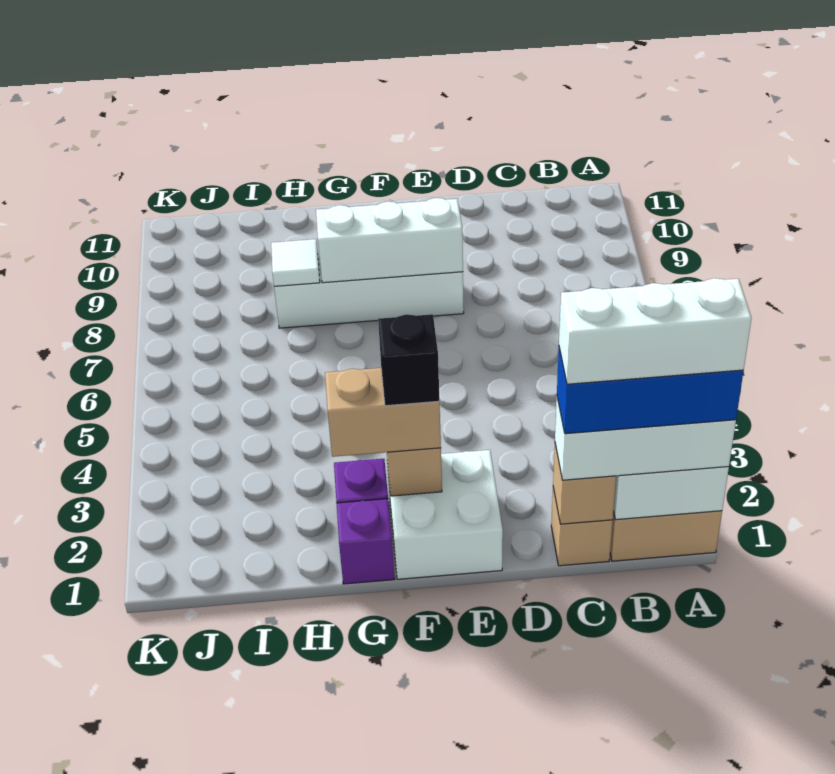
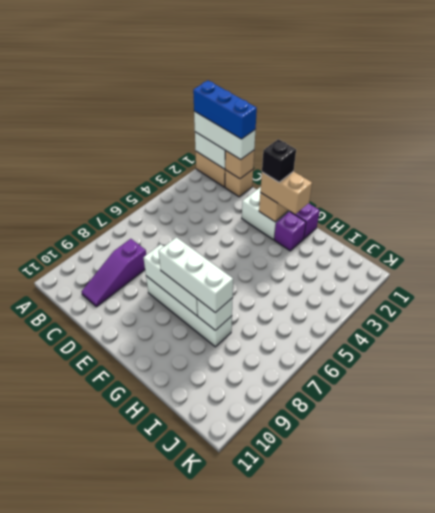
white brick A1:C1 level 5 -> white brick F8:H8 level 3
none -> purple slope C8:C10 level 1 top 8
white tile H8 level 2 -> white brick H8 level 2

